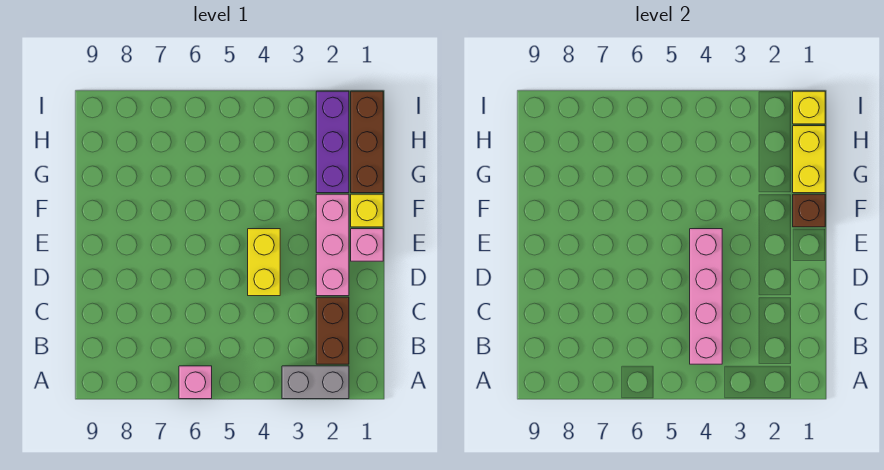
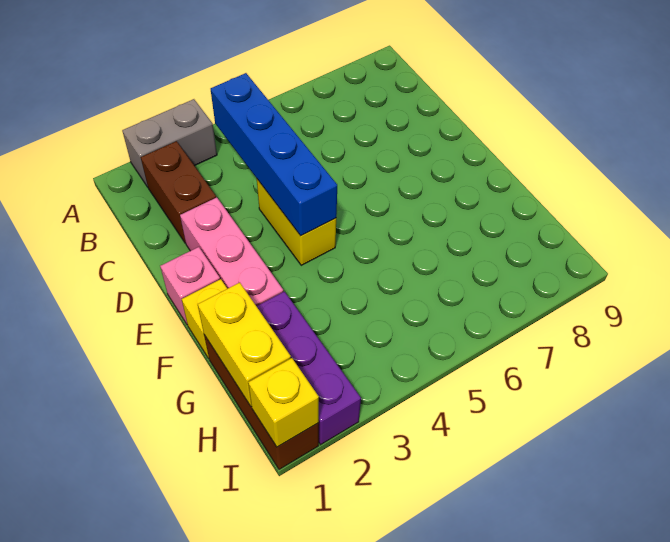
pink brick A6 level 1 -> none
pink brick B4:E4 level 2 -> blue brick B4:E4 level 2
brown brick F1 level 2 -> none

